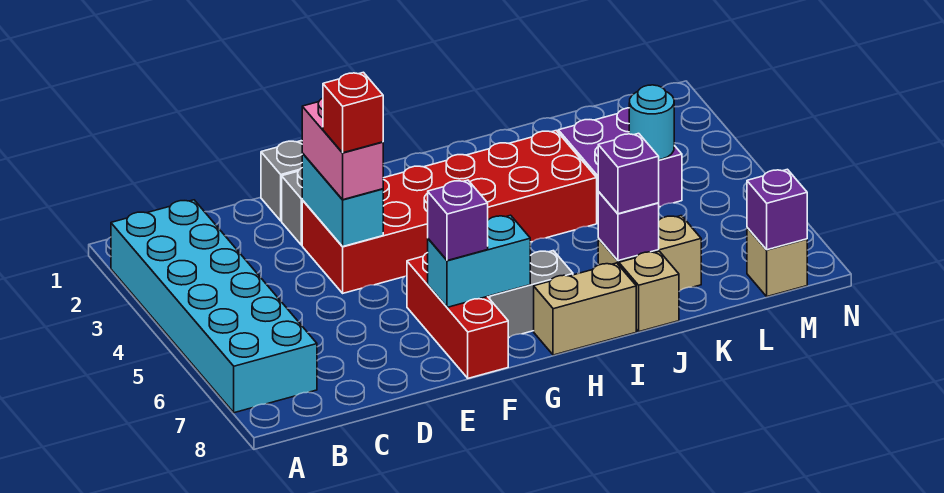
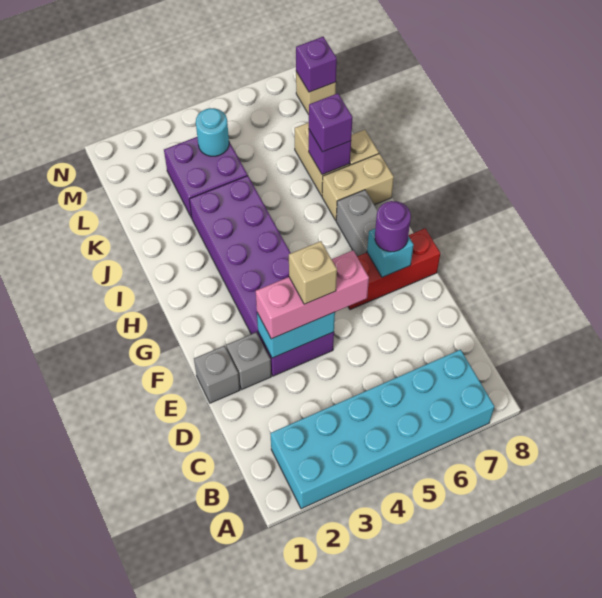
red brick E3:J4 level 1 -> purple brick E3:J4 level 1
pink brick E3:E4 level 3 -> pink brick E3:E5 level 3
red brick E4 level 4 -> tan brick E4 level 4
cyan brick F7:G7 level 2 -> cyan brick F7 level 2
purple brick F7 level 3 -> purple round brick F7 level 3
tan brick H8:I8 level 1 -> tan brick I7:I8 level 1

